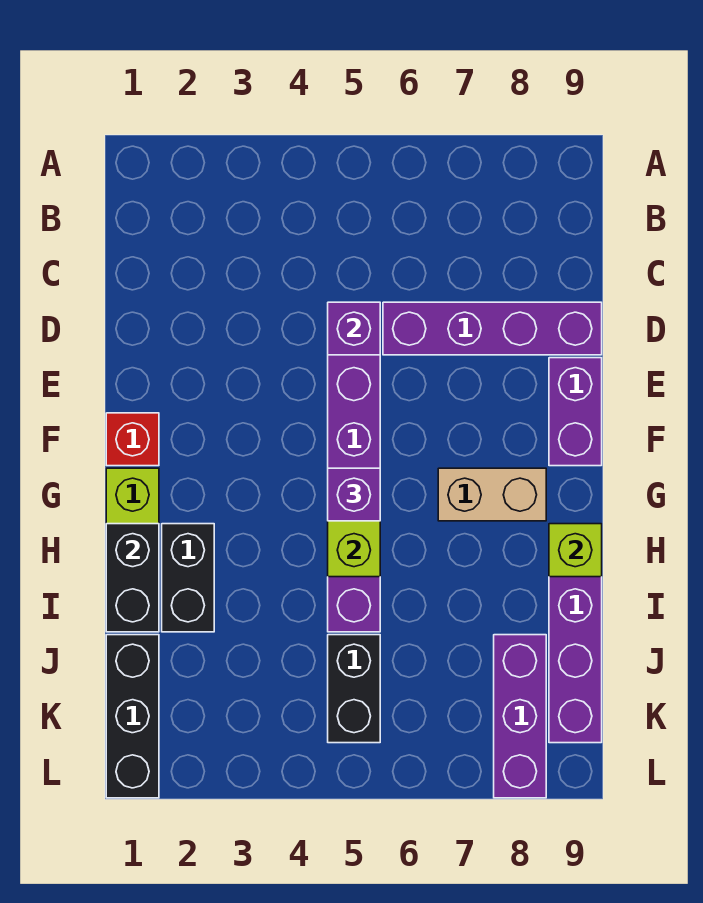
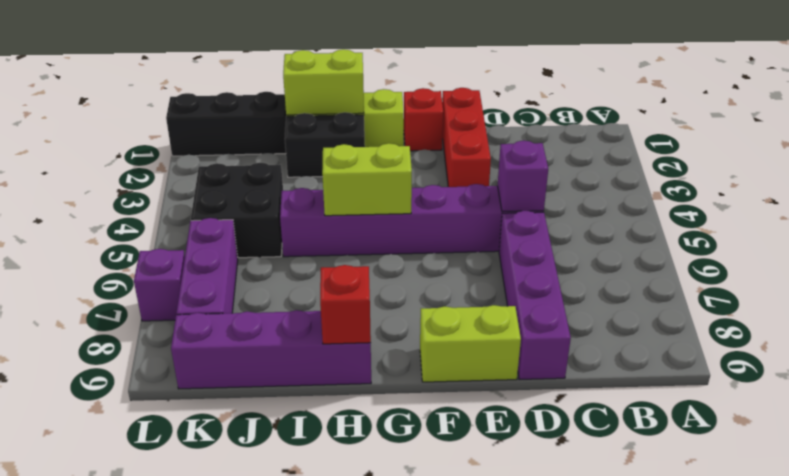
none -> red brick E1:E3 level 1
purple brick E9:F9 level 1 -> lime brick E9:F9 level 1
purple brick G5 level 3 -> purple brick L7 level 1
tan brick G7:G8 level 1 -> none
black brick H1:I1 level 2 -> lime brick H1:I1 level 2
lime brick H9 level 2 -> red brick H9 level 2
black brick J5:K5 level 1 -> black brick J4:K5 level 1
purple brick J8:L8 level 1 -> purple brick K6:K8 level 1

